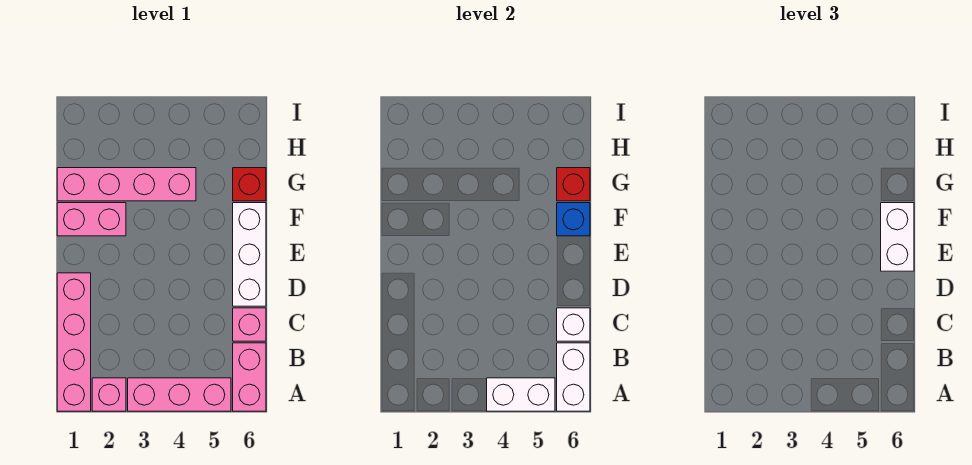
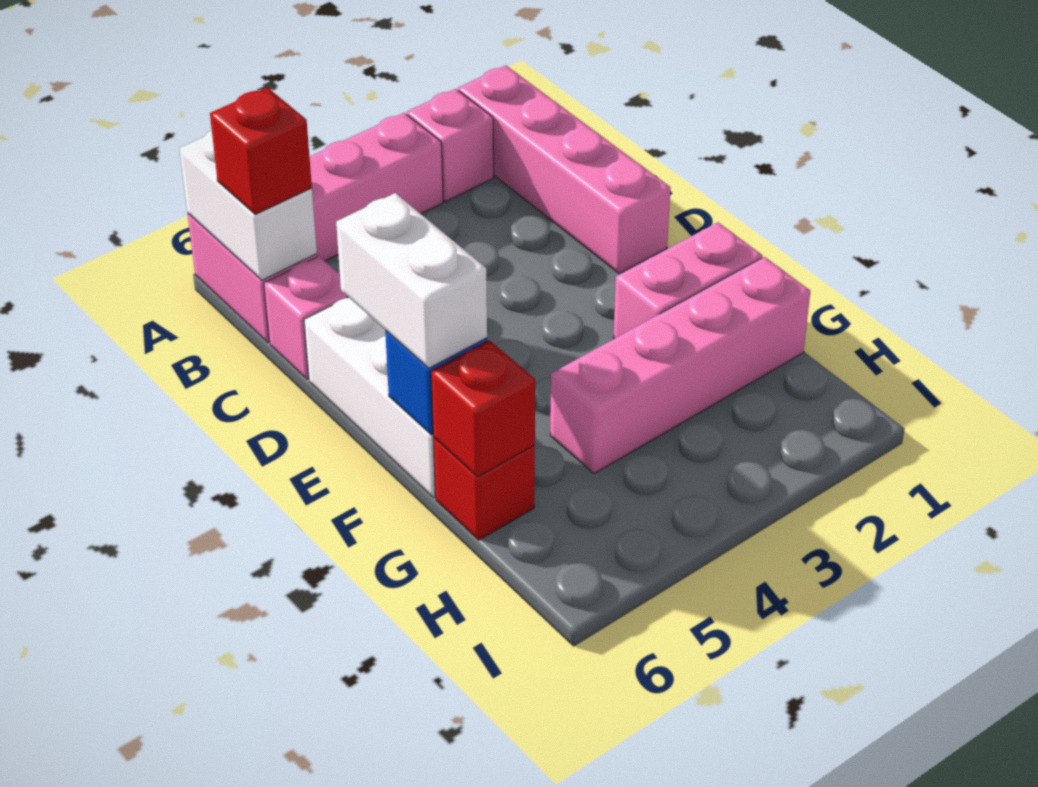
white brick A4:A5 level 2 -> none
none -> red brick B6 level 3
white brick C6 level 2 -> none

